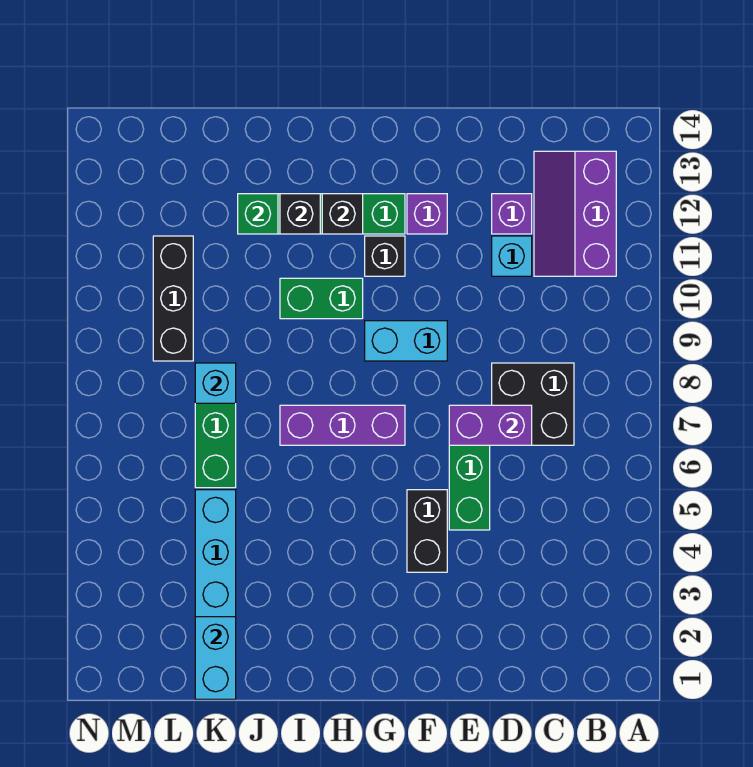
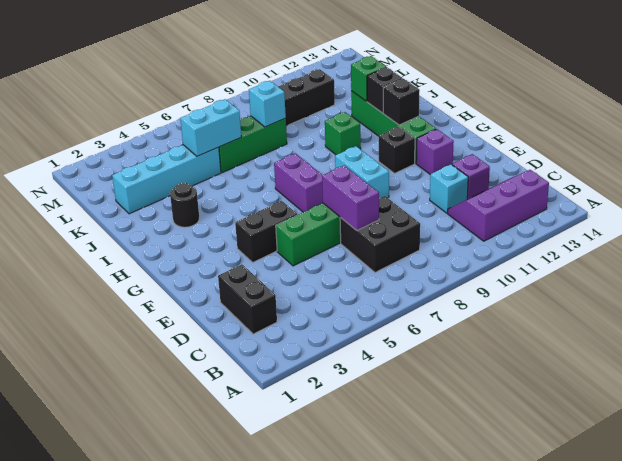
none -> black brick C2:D2 level 1
purple brick G7:I7 level 1 -> purple brick G7:H7 level 1
green brick H10:I10 level 1 -> green brick I10 level 1
none -> black round brick I3 level 1
cyan brick K1:K2 level 2 -> cyan brick K5:K6 level 2

